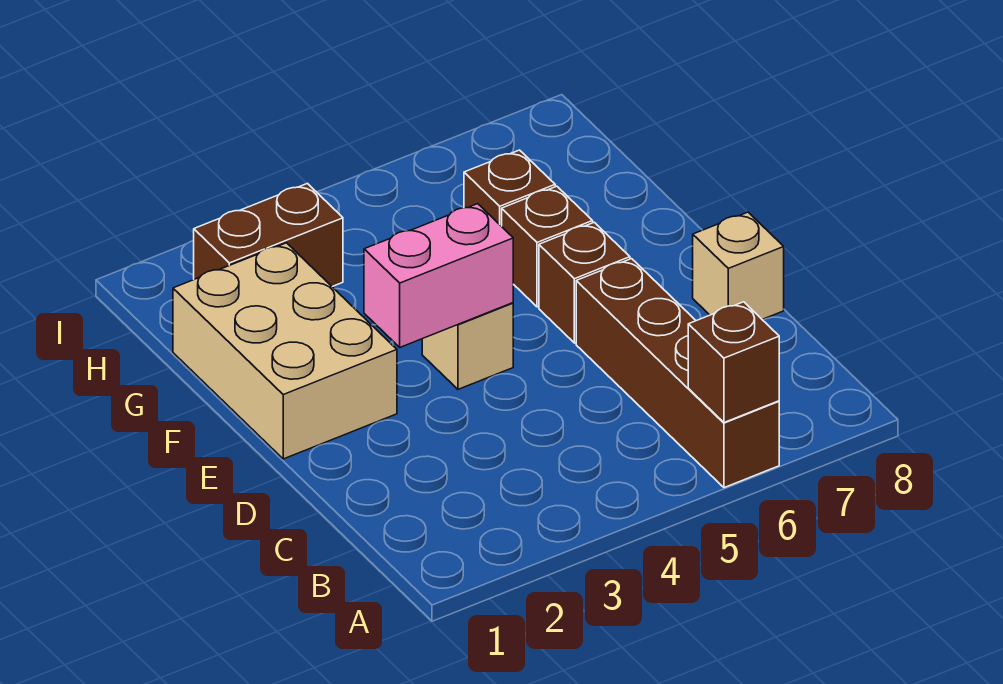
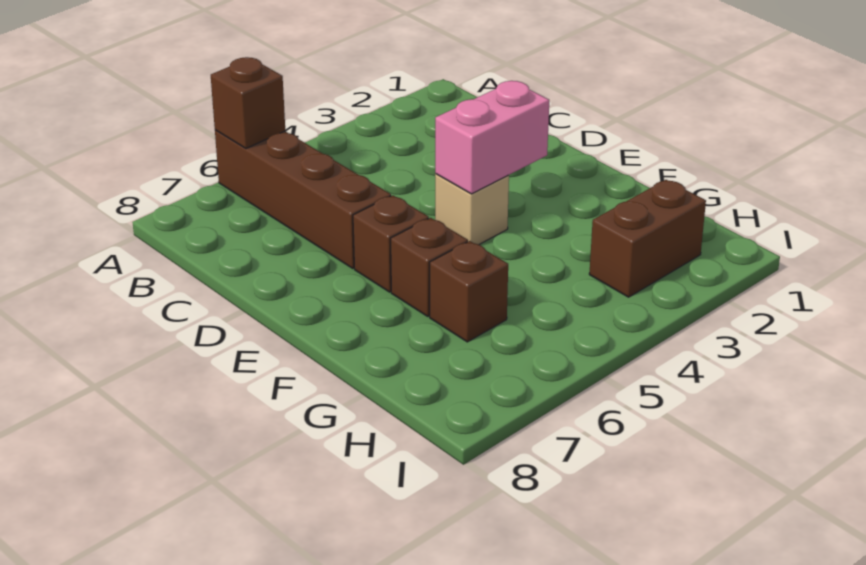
tan brick D8 level 1 -> none
tan brick E1:G2 level 1 -> none

